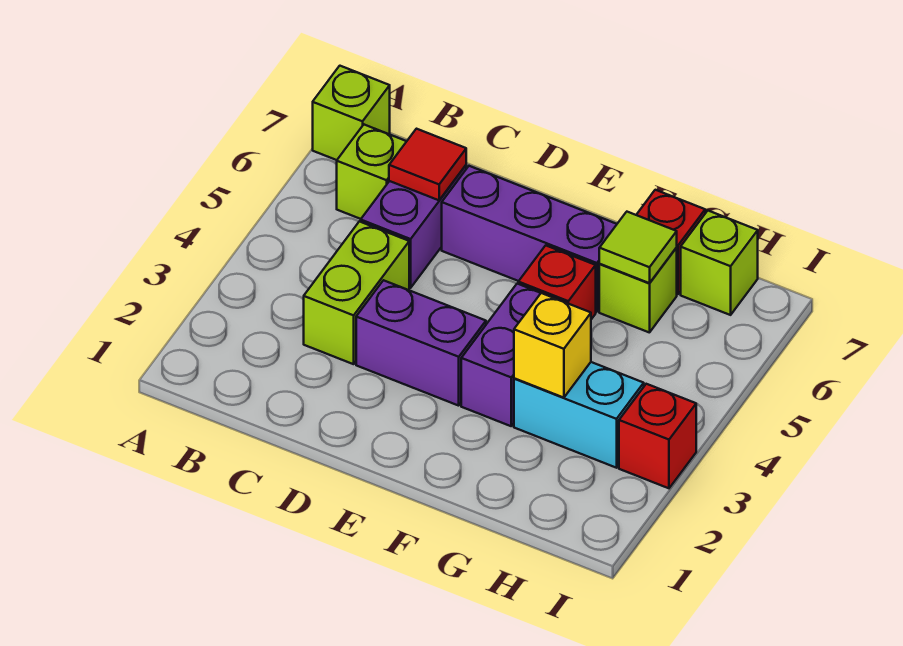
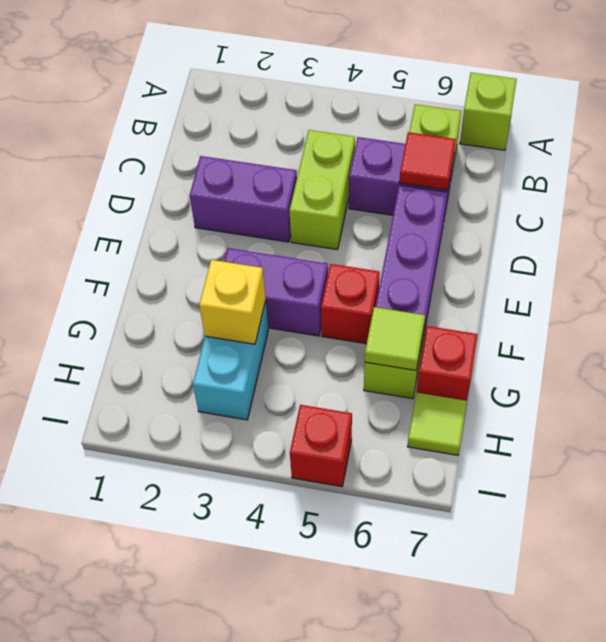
lime brick C3:C4 level 1 -> lime brick C4:D4 level 1
purple brick D3:E3 level 1 -> purple brick D2:D3 level 1
lime brick H7 level 1 -> lime tile H7 level 1
red brick I3 level 1 -> red brick I5 level 1

